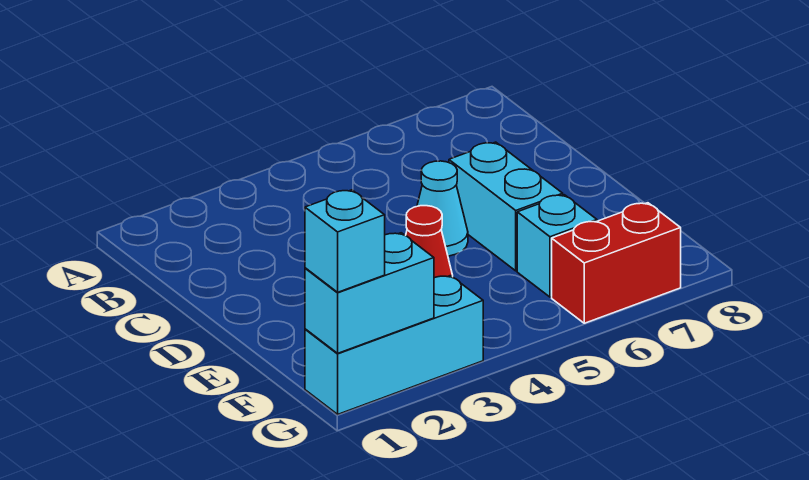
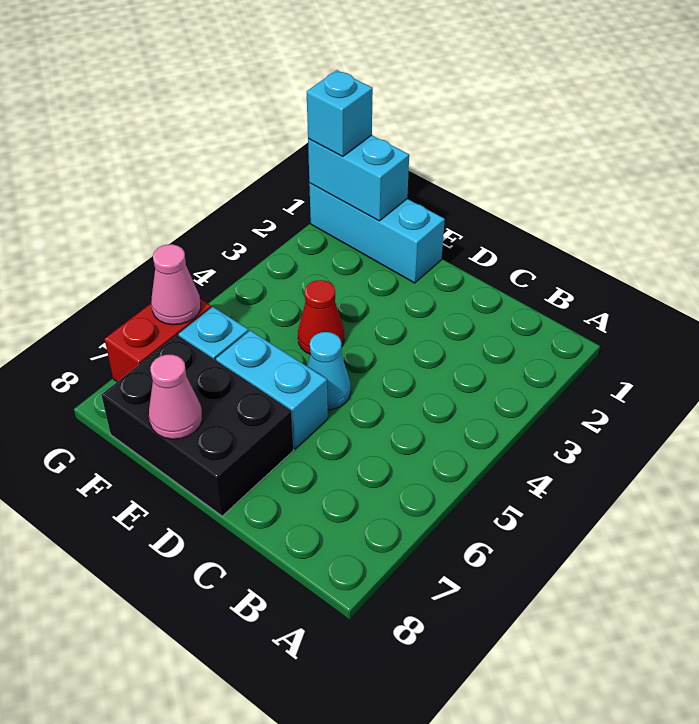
none -> black brick D7:F8 level 1
none -> pink cone E8 level 2
cyan brick G1:G3 level 1 -> cyan brick E1:G1 level 1
cyan brick G1:G2 level 2 -> cyan brick F1:G1 level 2
none -> pink cone G6 level 2

